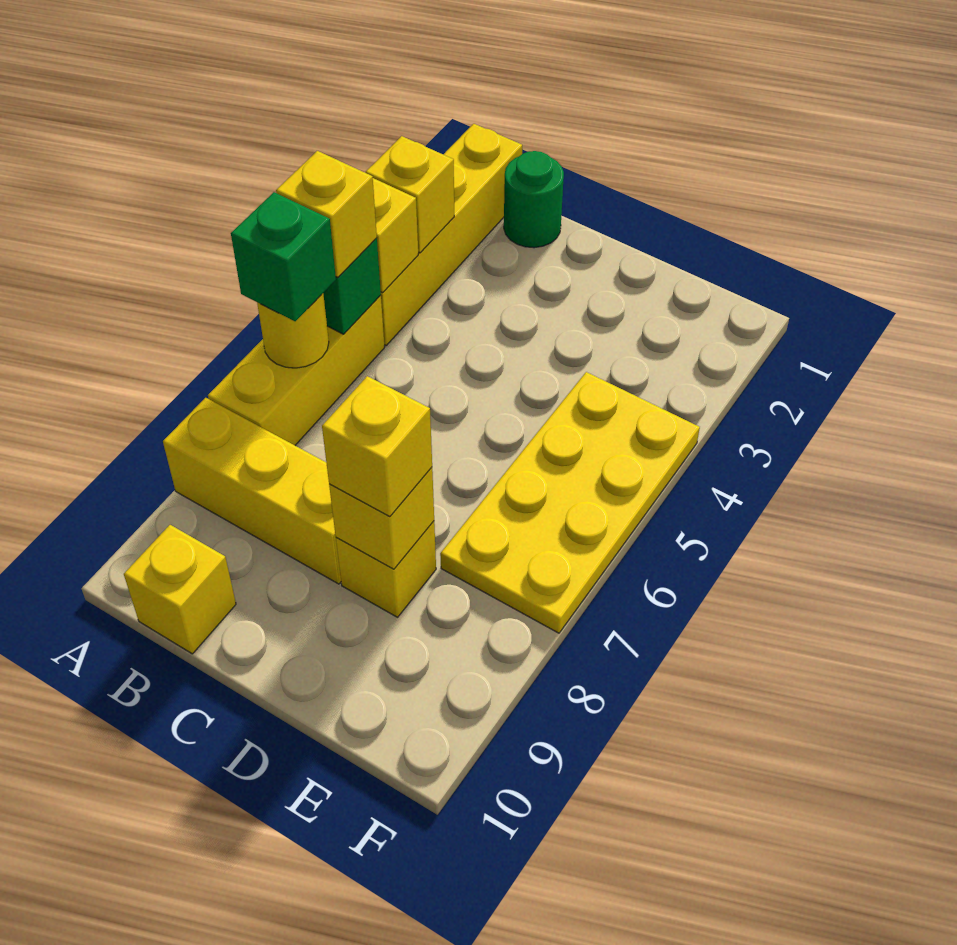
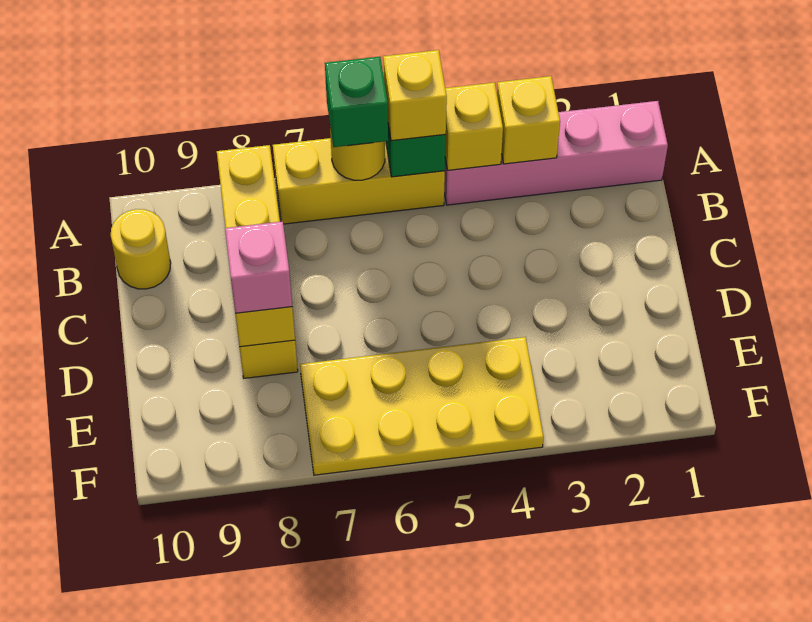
yellow brick A1:A4 level 1 -> pink brick A1:A4 level 1
green round brick B1 level 1 -> none
yellow brick B10 level 1 -> yellow round brick B10 level 1
yellow brick D8 level 3 -> pink brick D8 level 3

